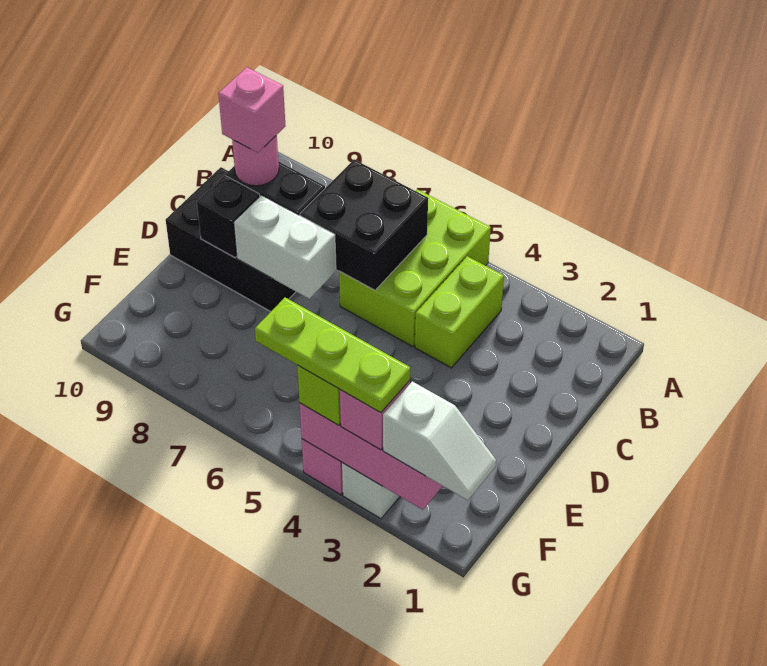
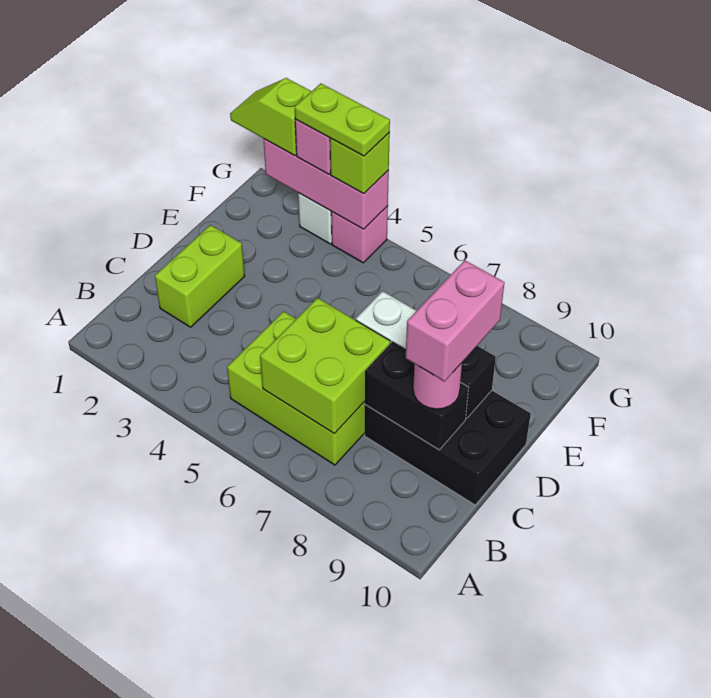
lime brick A5:C6 level 1 -> lime brick B5:C7 level 1
lime brick B4:C4 level 1 -> lime brick C2:D2 level 1
black brick B6:C7 level 2 -> lime brick B6:C7 level 2
pink brick C9 level 4 -> pink brick C9:D9 level 4
white slope G1:G2 level 3 top 2 -> lime slope G1:G2 level 3 top 2
lime plate G3:G5 level 4 -> lime plate G3:G4 level 4

